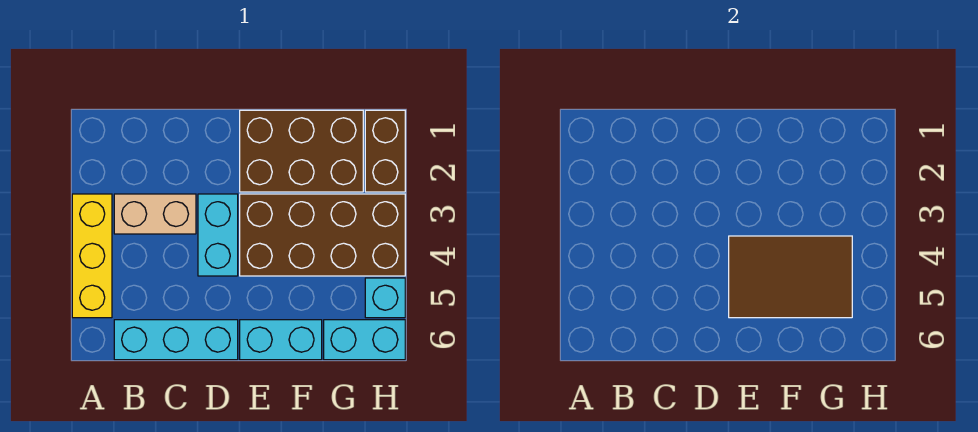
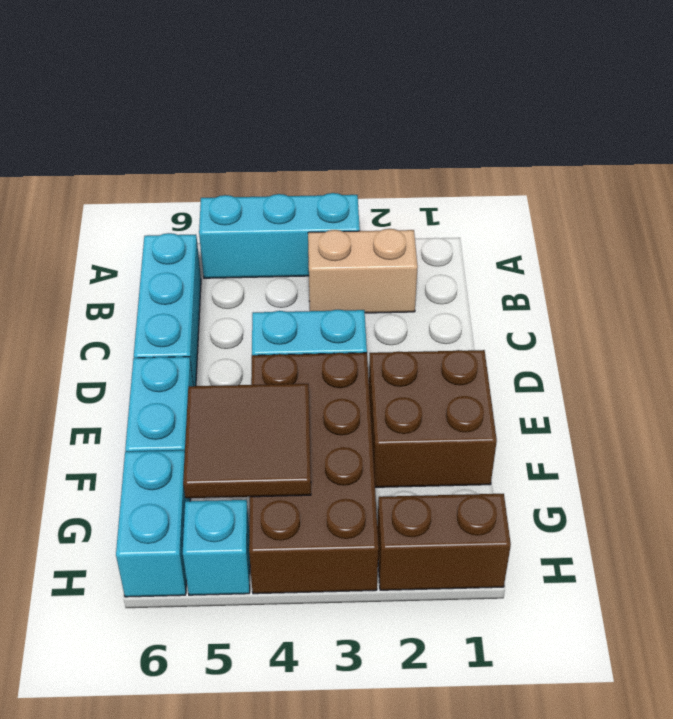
yellow brick A3:A5 level 1 -> cyan brick A3:A5 level 1
tan brick B3:C3 level 1 -> tan brick B2:B3 level 1
brown brick E1:G2 level 1 -> brown brick E1:F2 level 1
brown tile E4:G5 level 2 -> brown tile F4:G5 level 2

